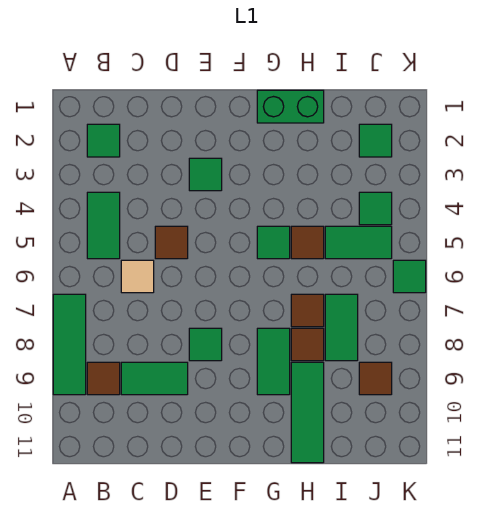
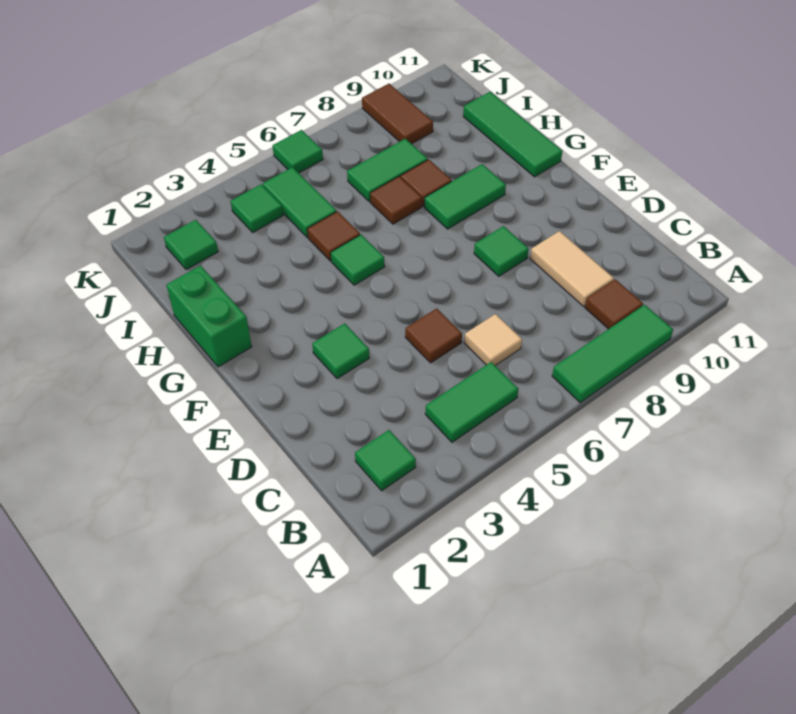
green tile C9:D9 level 1 -> tan tile C9:D9 level 1
green tile H9:H11 level 1 -> green tile G11:I11 level 1
brown tile J9 level 1 -> brown tile J9:K9 level 1

